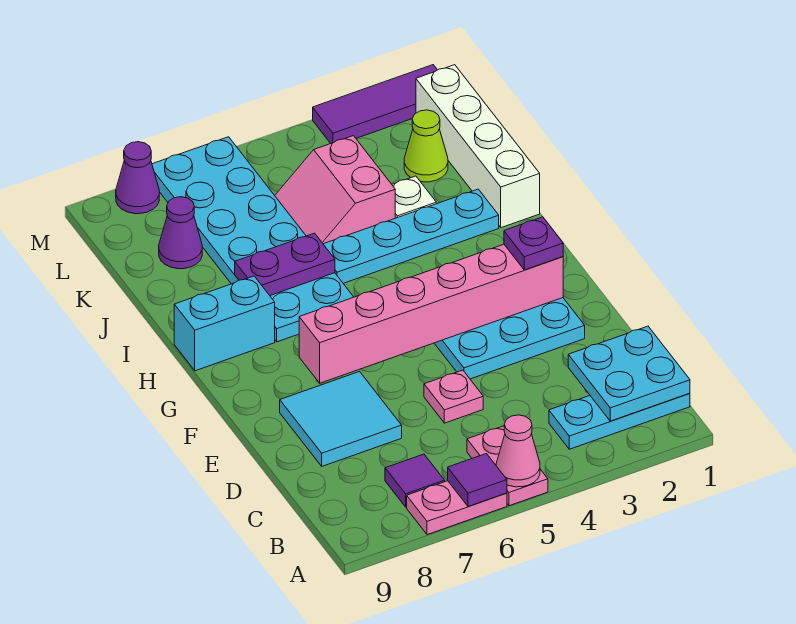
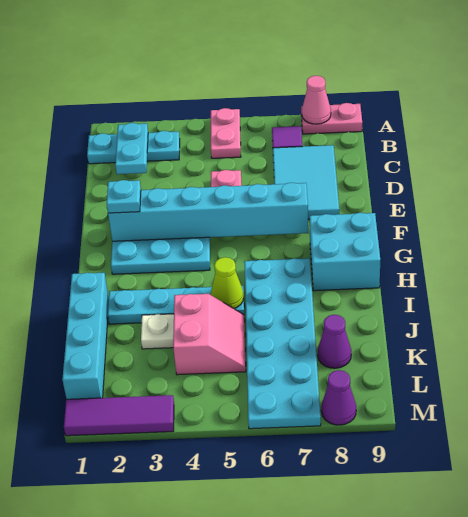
pink cone A5 level 2 -> pink cone A8 level 2
pink plate A6:A7 level 1 -> pink plate A8:A9 level 1
purple tile A6 level 2 -> none
cyan plate B1:C2 level 2 -> cyan plate B2:C2 level 2
cyan tile D7:E8 level 1 -> cyan tile C7:E8 level 1
pink brick F2:F7 level 2 -> cyan brick F2:F7 level 2
purple plate F2 level 3 -> cyan plate F2 level 3
cyan brick H8:H9 level 1 -> cyan brick G8:H9 level 1
white brick I1:L1 level 1 -> cyan brick I1:L1 level 1
purple plate I6:I7 level 2 -> none
lime cone K2 level 1 -> lime cone I5 level 2

